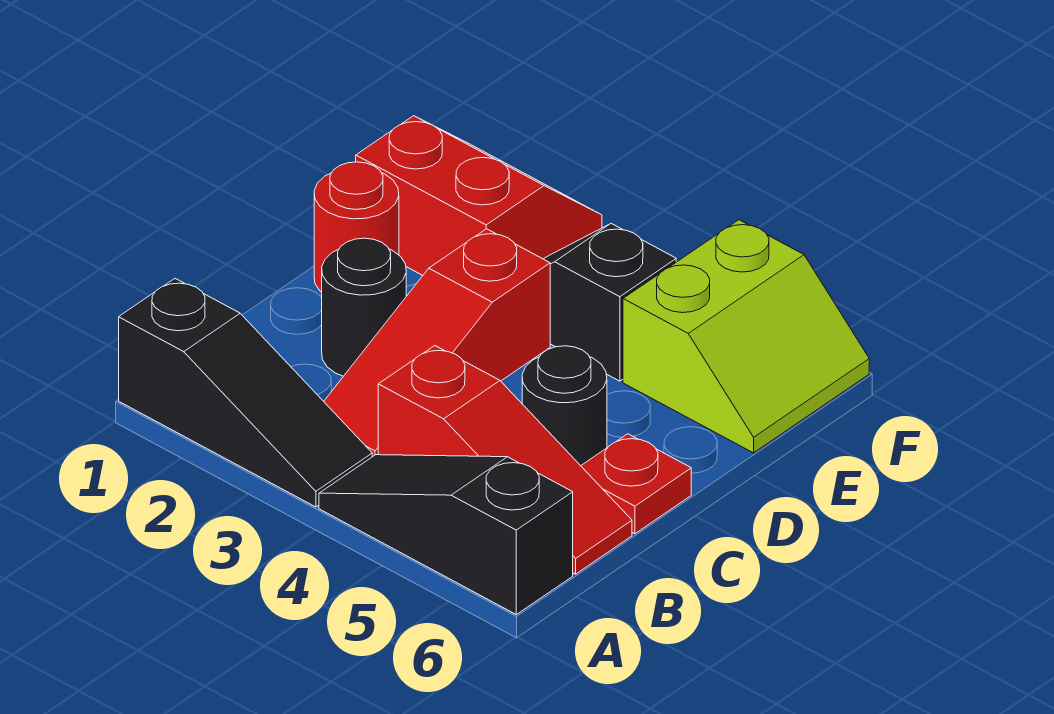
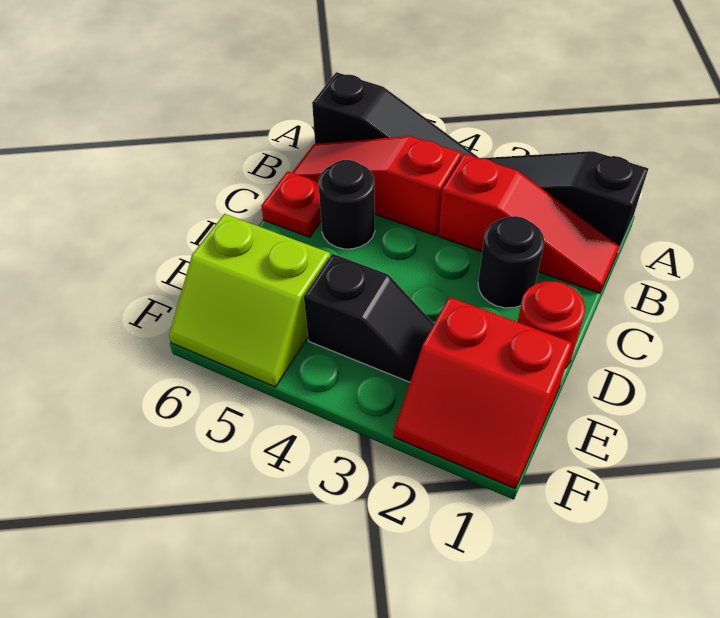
red slope B3:D3 level 1 top D -> red slope B1:B3 level 1 top 3
lime slope E5:F6 level 1 top 5 -> lime slope E5:F6 level 1 top E

